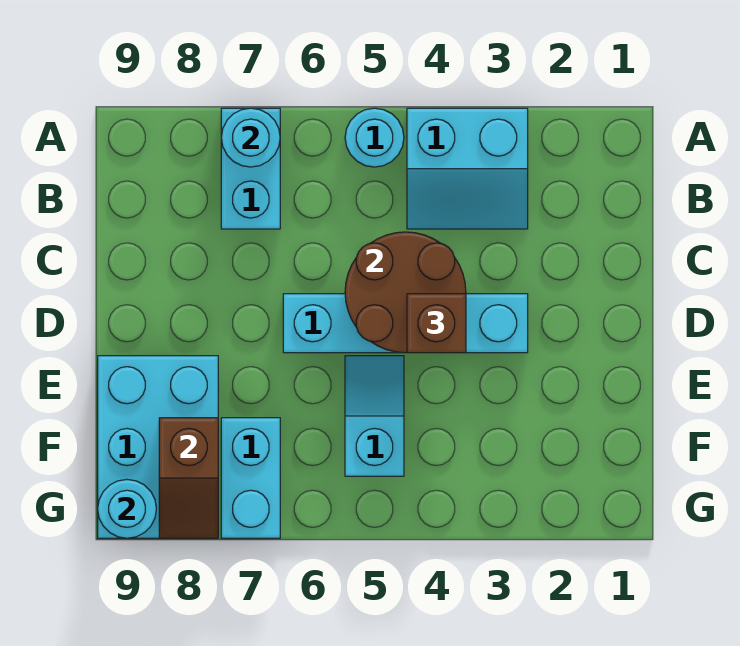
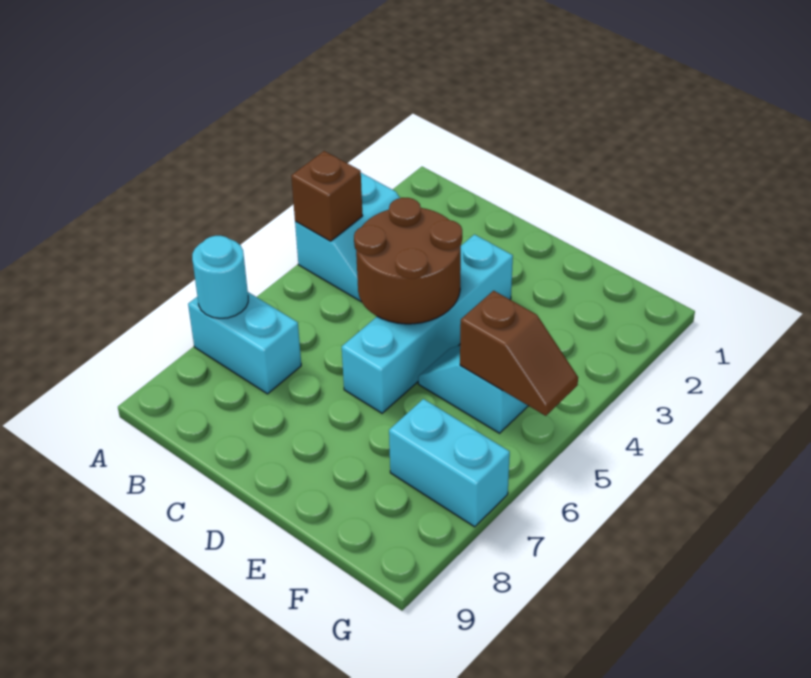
cyan round brick A5 level 1 -> none
brown brick D4 level 3 -> brown brick A4 level 2
cyan brick E8:G9 level 1 -> none
brown slope F8:G8 level 2 top F -> brown slope F5:G5 level 2 top F
cyan round brick G9 level 2 -> none

